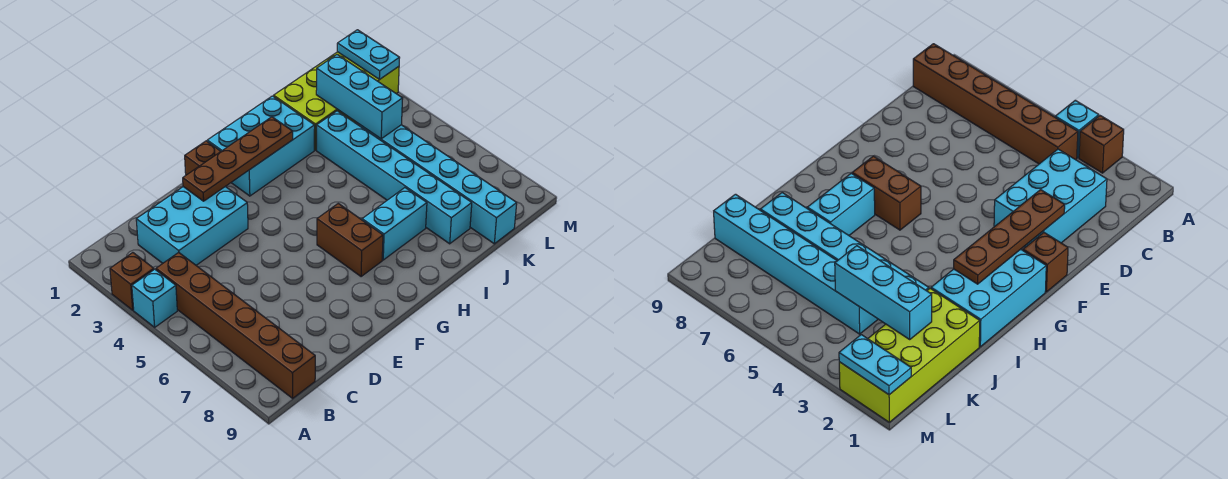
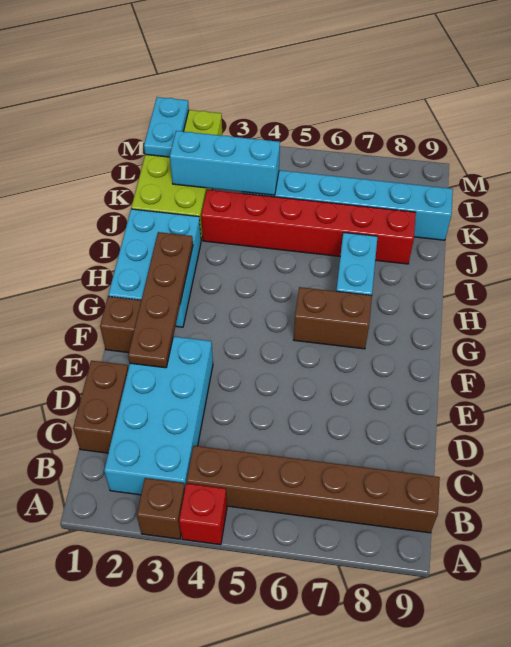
cyan brick A4 level 1 -> red brick A4 level 1
none -> brown brick C1:D1 level 1
cyan brick C2:E3 level 1 -> cyan brick B2:E3 level 1
cyan brick J3:J8 level 1 -> red brick J3:J8 level 1
cyan plate M1:M2 level 2 -> cyan plate L1:M1 level 2

